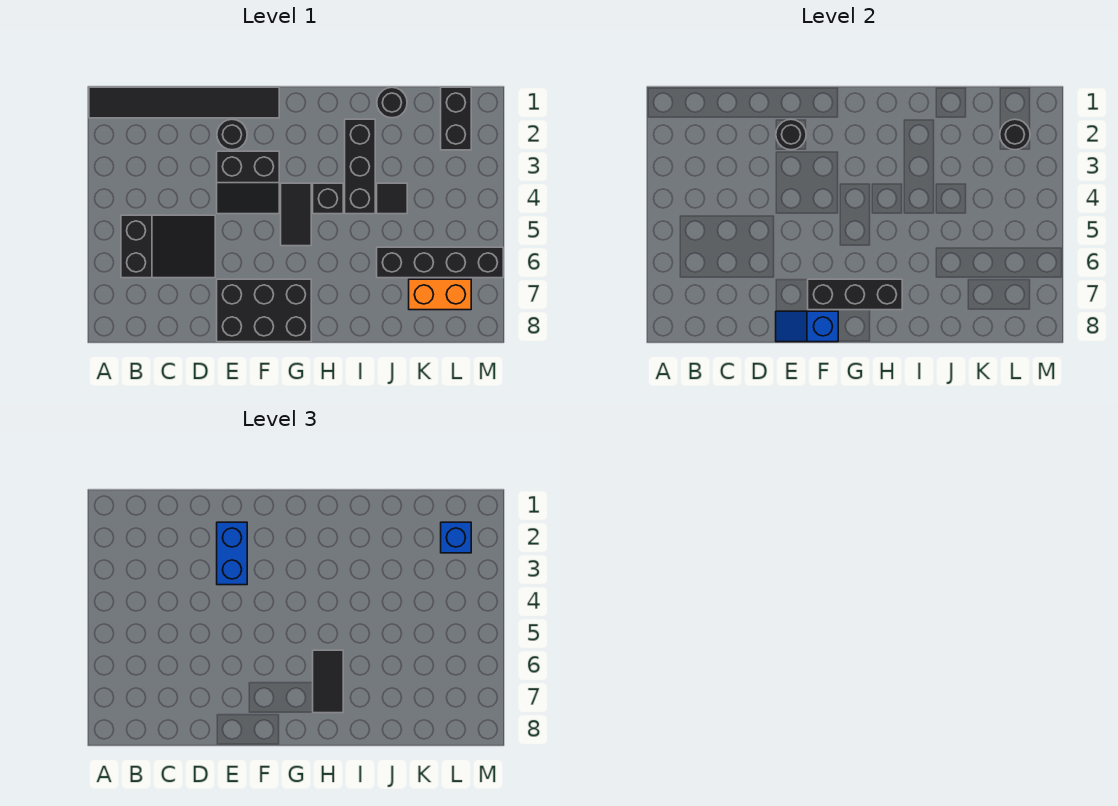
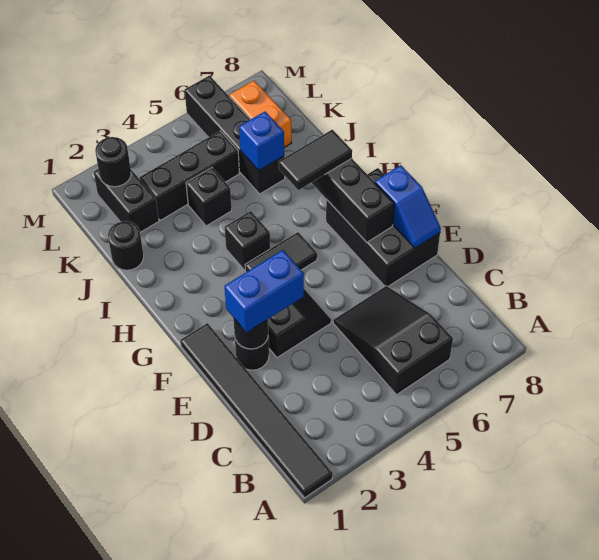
black brick I2:I4 level 1 -> black brick K3:K5 level 1
black tile J4 level 1 -> black brick J4 level 1
black brick L1:L2 level 1 -> black brick K2:L2 level 1
blue brick L2 level 3 -> blue brick J6 level 2

